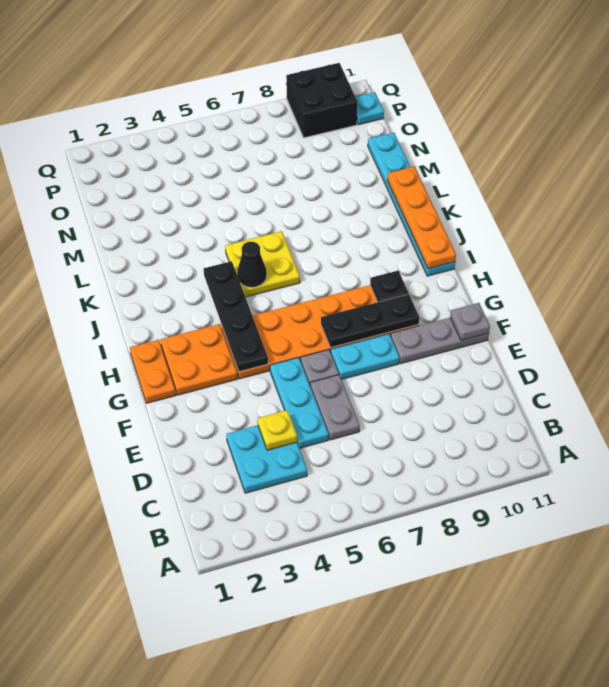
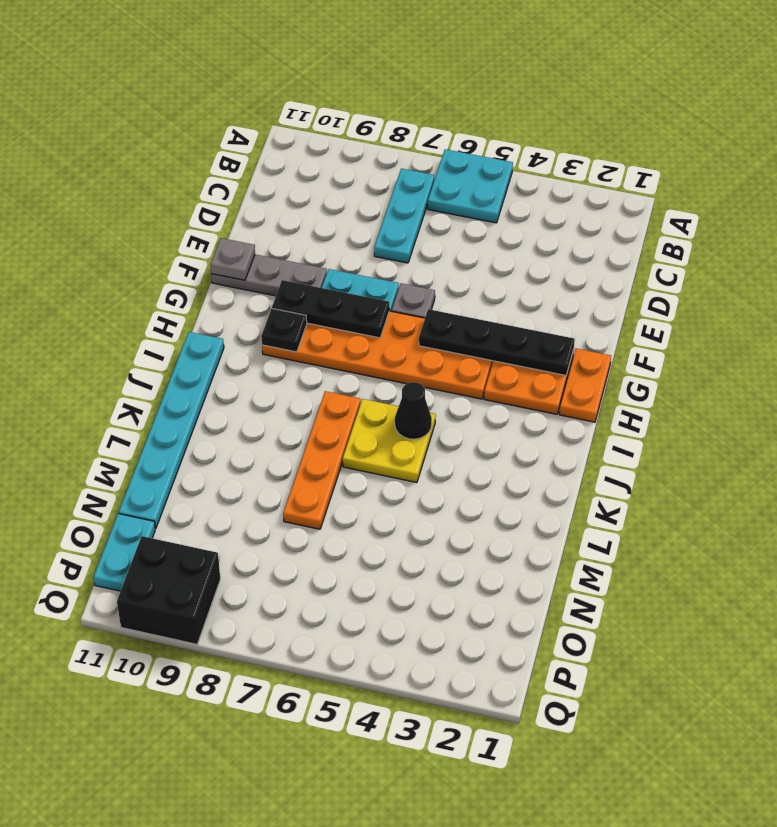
cyan plate C3:D4 level 1 -> cyan plate A5:B6 level 1
yellow plate D4 level 2 -> none
cyan plate D5:F5 level 1 -> cyan plate B7:D7 level 1
grey plate D6:E6 level 1 -> none
black plate G4:J4 level 2 -> black plate G2:G5 level 2
orange plate I11:L11 level 2 -> orange plate J7:M7 level 1
cyan plate P11 level 1 -> cyan plate O11:P11 level 1

